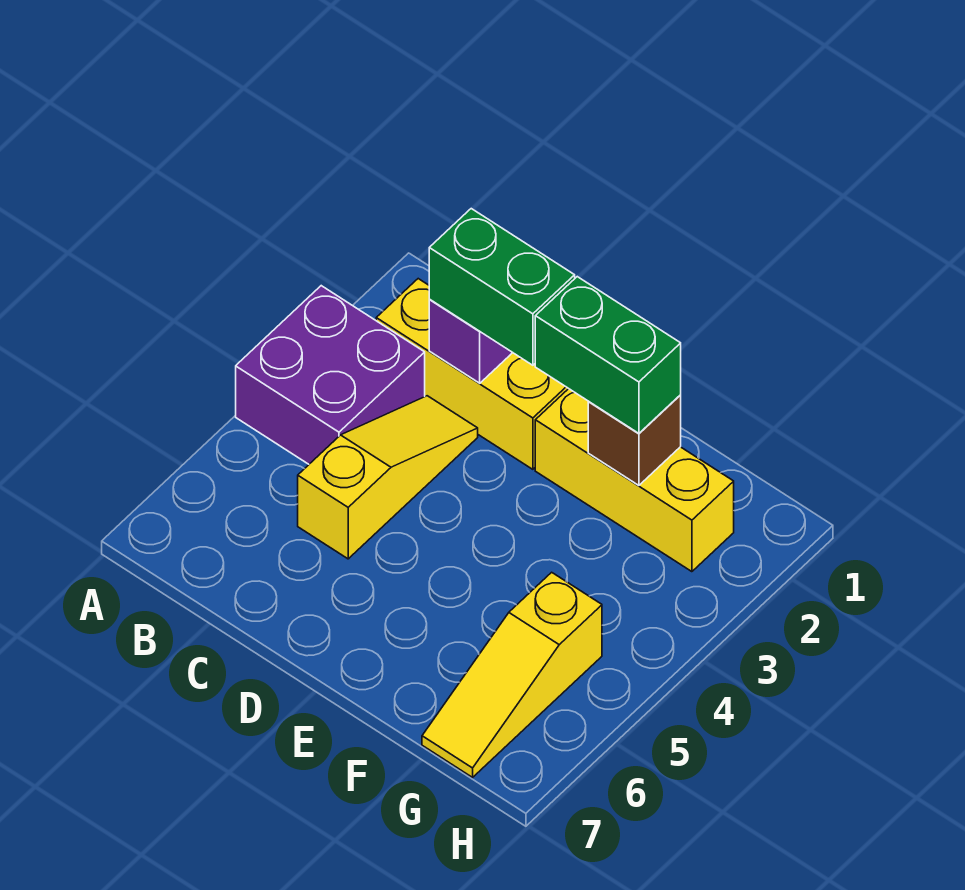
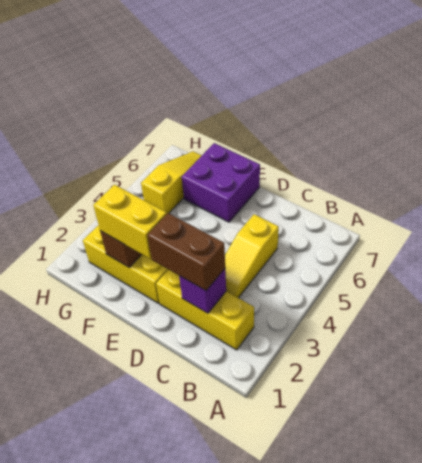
purple brick A3:B4 level 1 -> purple brick E6:F7 level 1
green brick C2:D2 level 3 -> brown brick C2:D2 level 3
green brick E2:F2 level 3 -> yellow brick E2:F2 level 3

